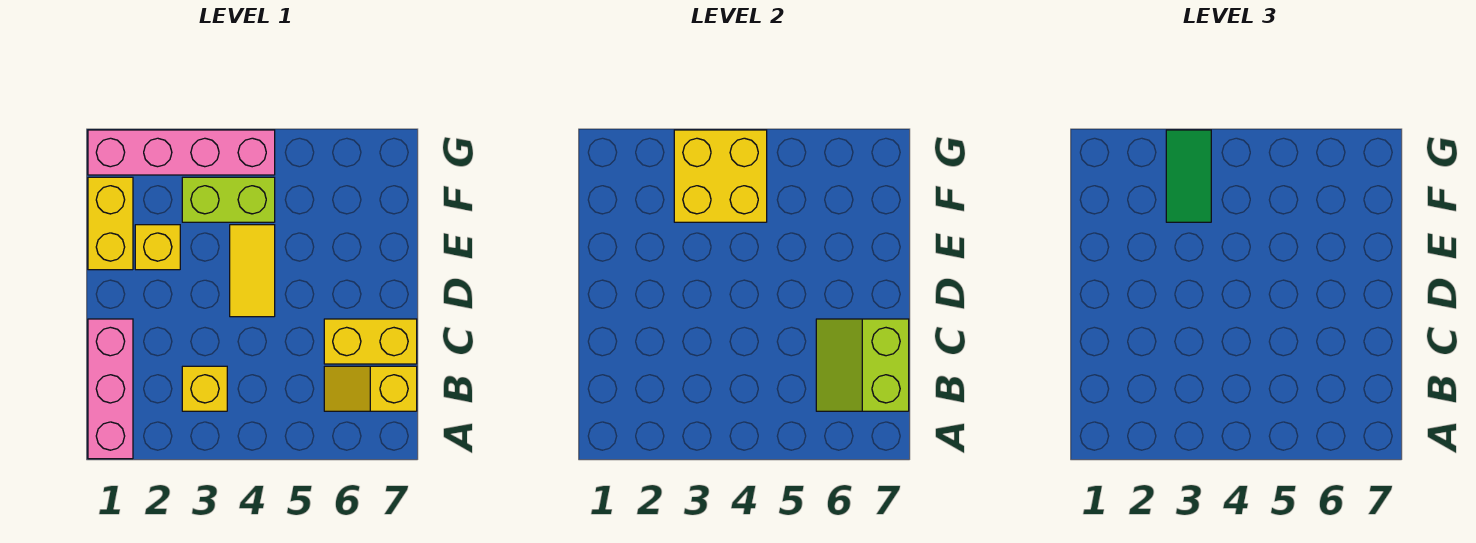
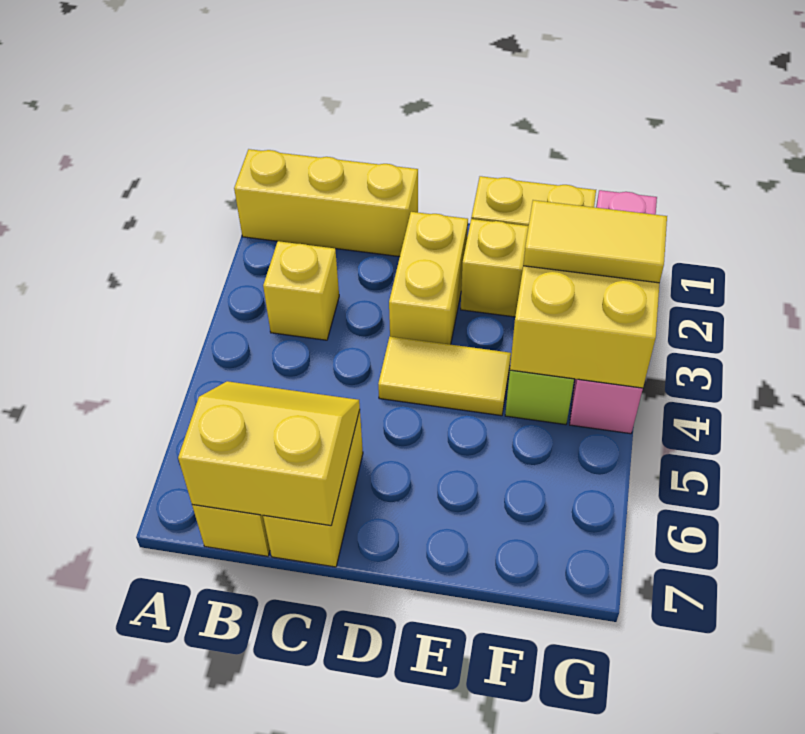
pink brick A1:C1 level 1 -> yellow brick A1:C1 level 1
lime slope B6:C7 level 2 top 7 -> yellow slope B6:C7 level 2 top 7
none -> yellow brick D2:D3 level 1
green tile F3:G3 level 3 -> yellow tile F3:G3 level 3

